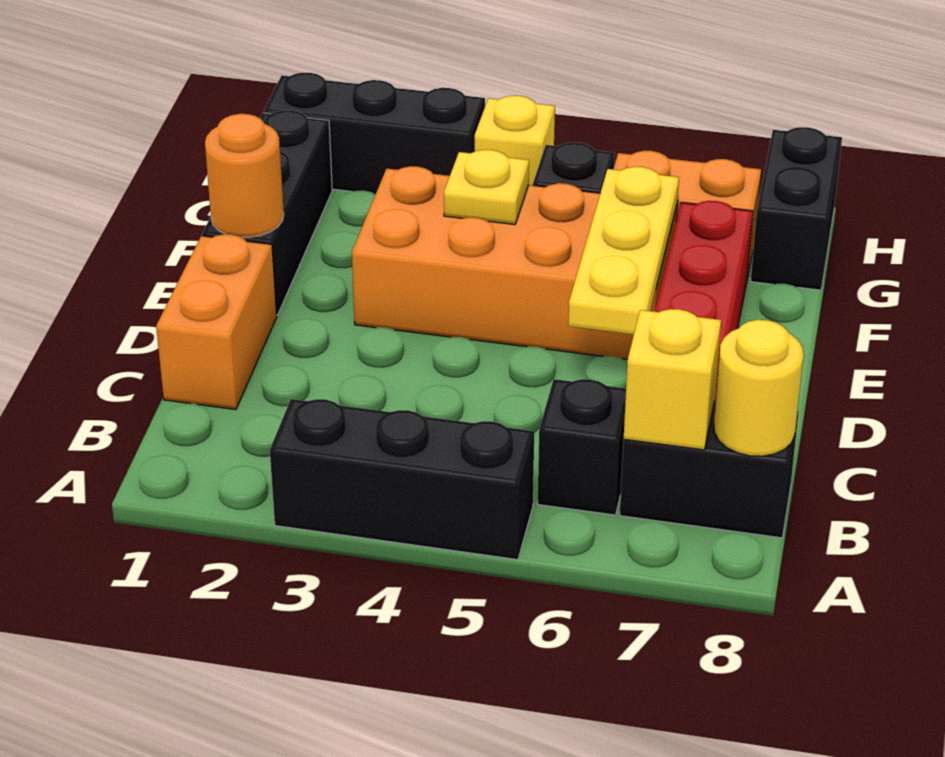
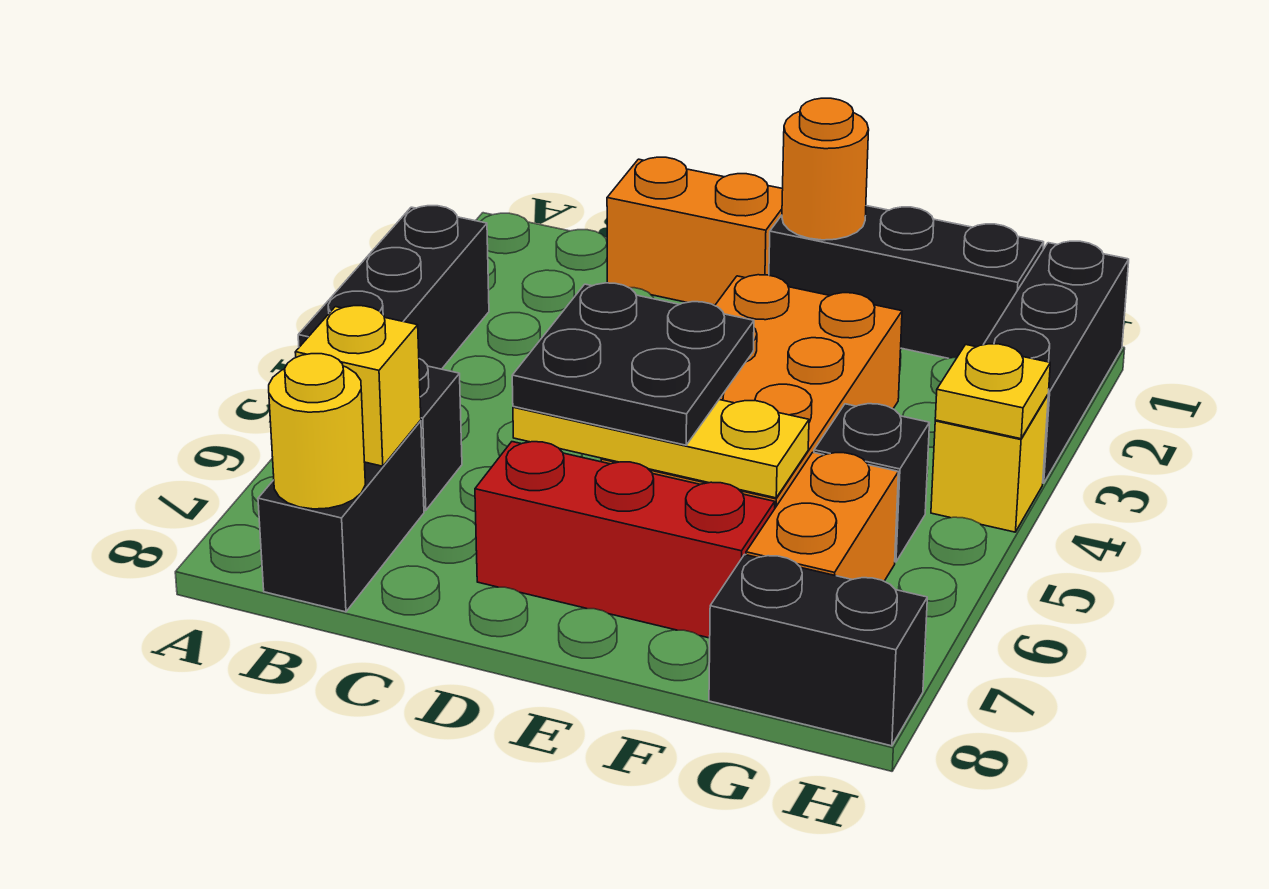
none -> black plate D5:E6 level 3
yellow plate F4 level 2 -> yellow plate H4 level 2

